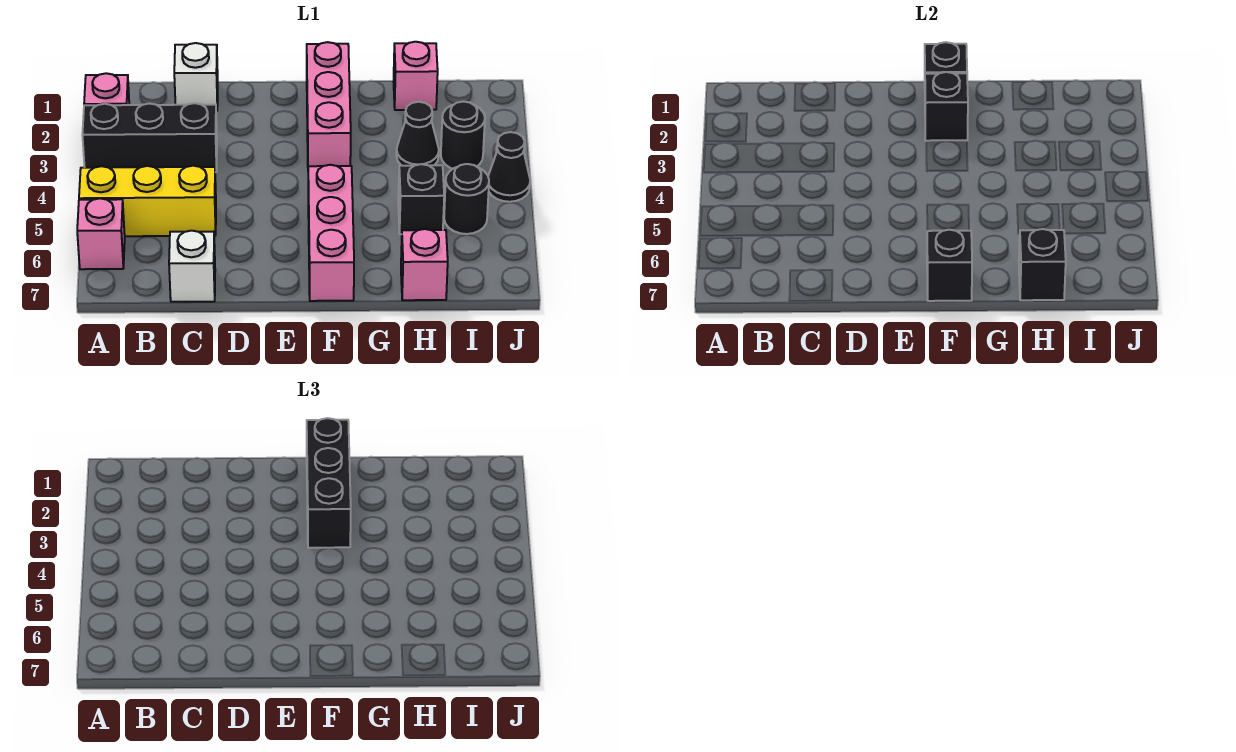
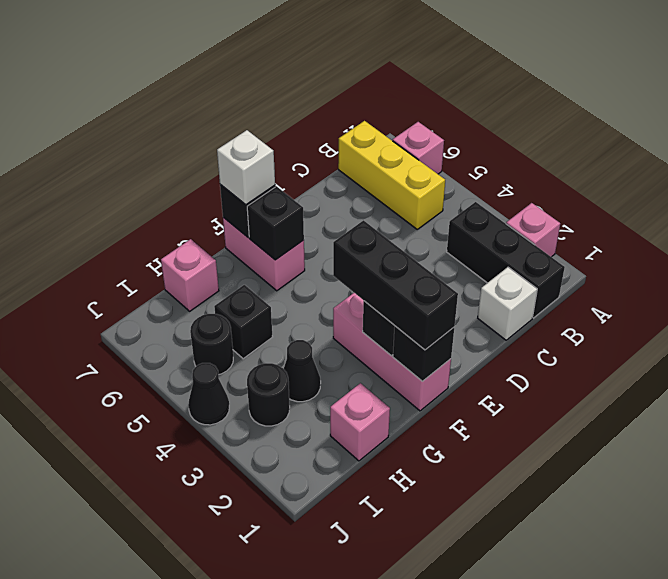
black brick A3:C3 level 1 -> black brick B1:B3 level 1
yellow brick A5:C5 level 1 -> yellow brick B5:B7 level 1
white brick C7 level 1 -> white brick F7 level 3
pink brick F5:F7 level 1 -> pink brick F6:F7 level 1
black brick H7 level 2 -> black brick F6 level 2

